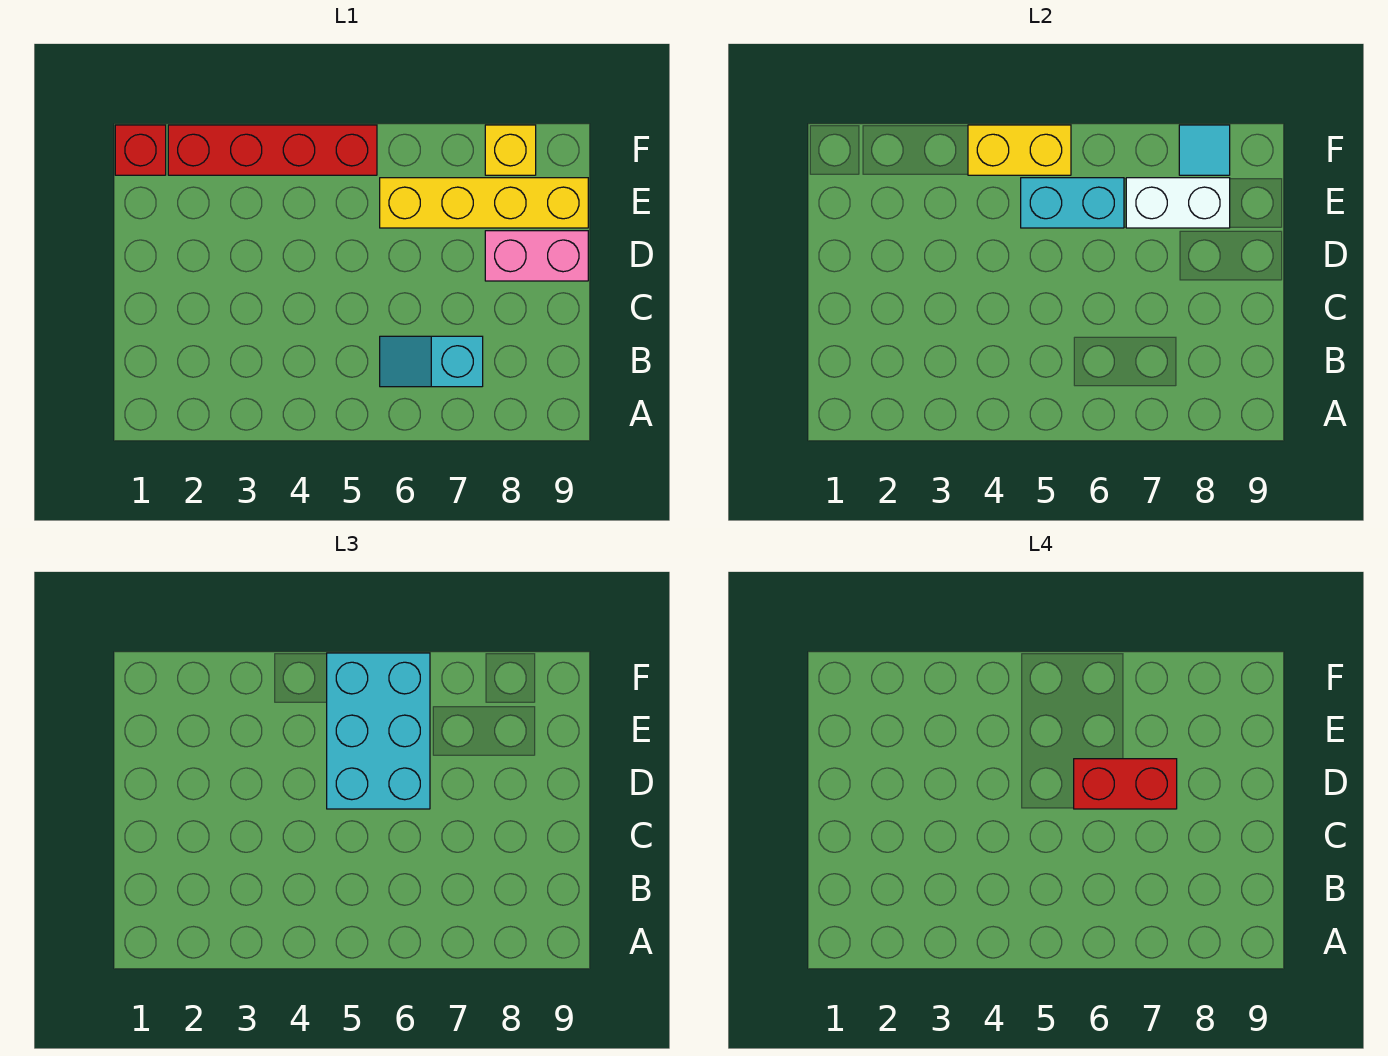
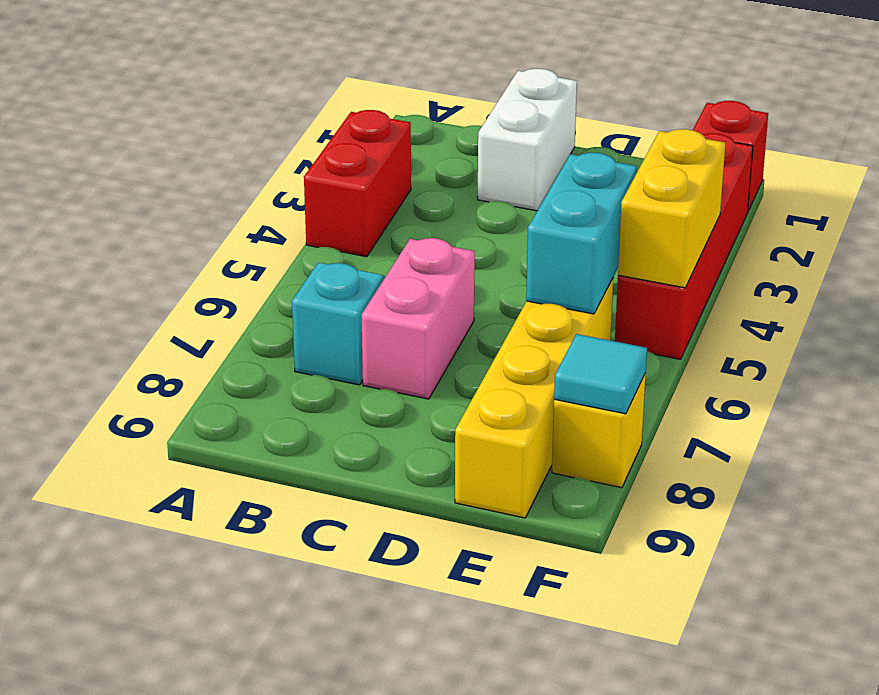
cyan brick D5:F6 level 3 -> none
red brick D6:D7 level 4 -> red brick A3:A4 level 1
pink brick D8:D9 level 1 -> pink brick C6:C7 level 1
white brick E7:E8 level 2 -> white brick C1:C2 level 1

